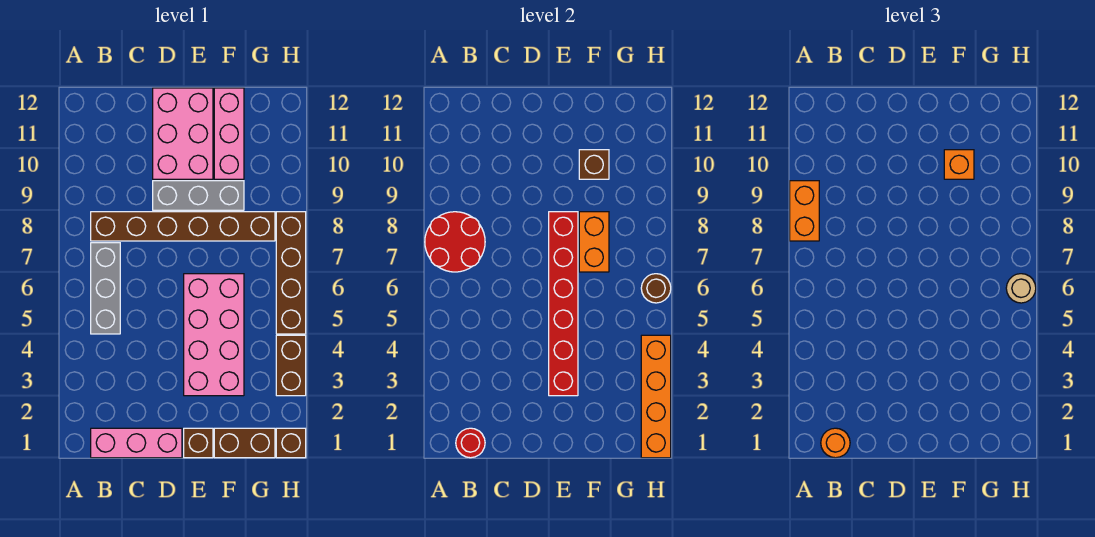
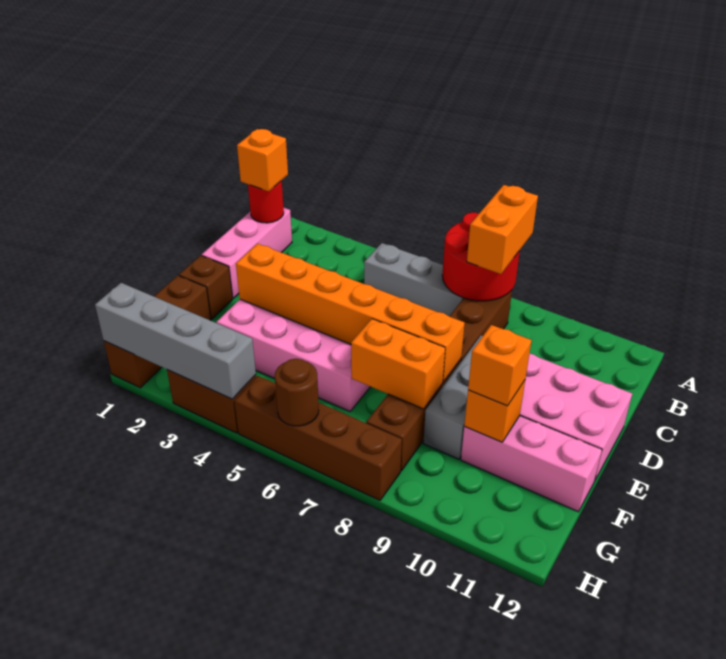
orange brick A8:A9 level 3 -> orange brick A8:B8 level 3
orange round brick B1 level 3 -> orange brick B1 level 3
red brick E3:E8 level 2 -> orange brick E3:E8 level 2
brown brick F10 level 2 -> orange brick F10 level 2
orange brick H1:H4 level 2 -> grey brick H1:H4 level 2
tan round brick H6 level 3 -> none

